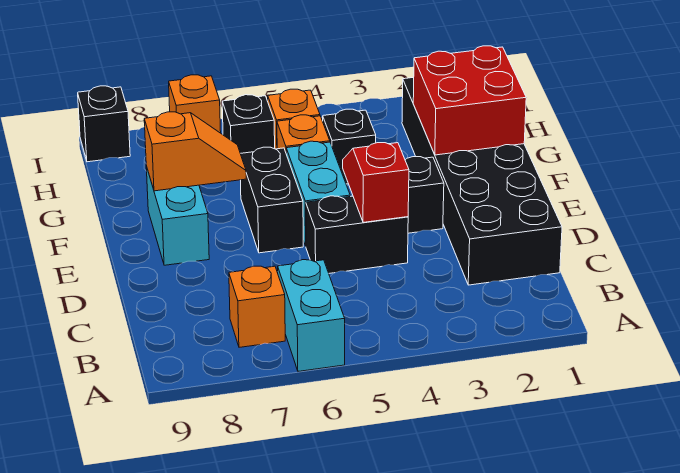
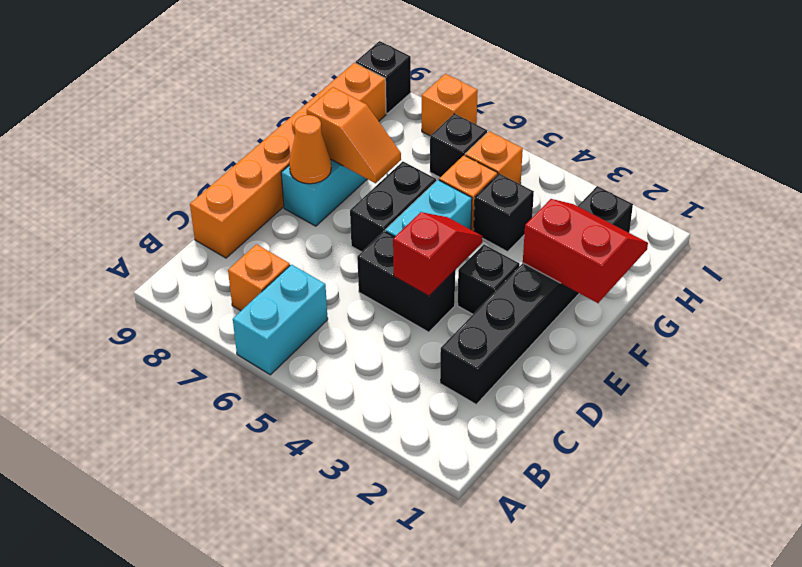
black brick C1:H2 level 1 -> black brick C2:H2 level 1
none -> orange brick C9:H9 level 1
none -> orange cone E8 level 2
red brick F1:G2 level 2 -> red slope F1:G2 level 2 top F

